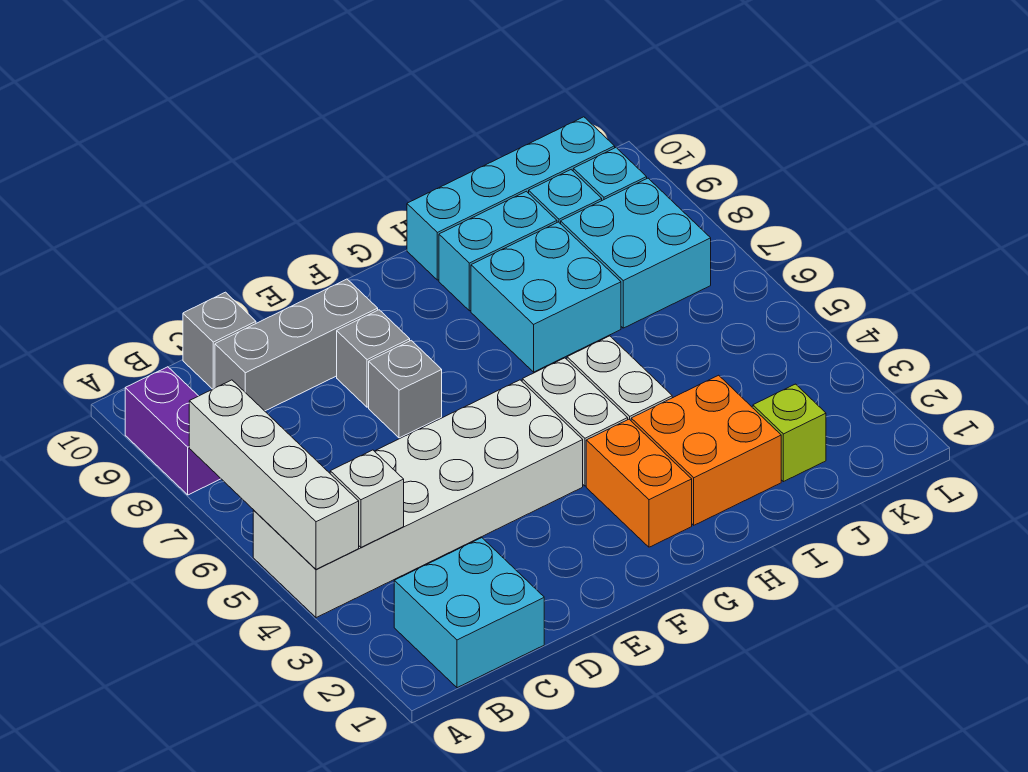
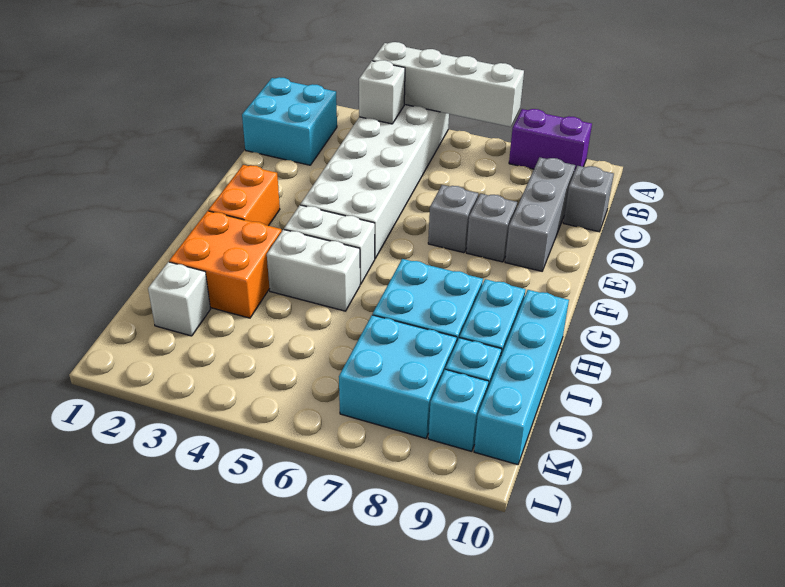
orange brick G2:G3 level 1 -> orange brick F2:G2 level 1
lime brick J2 level 1 -> white brick J2 level 1

